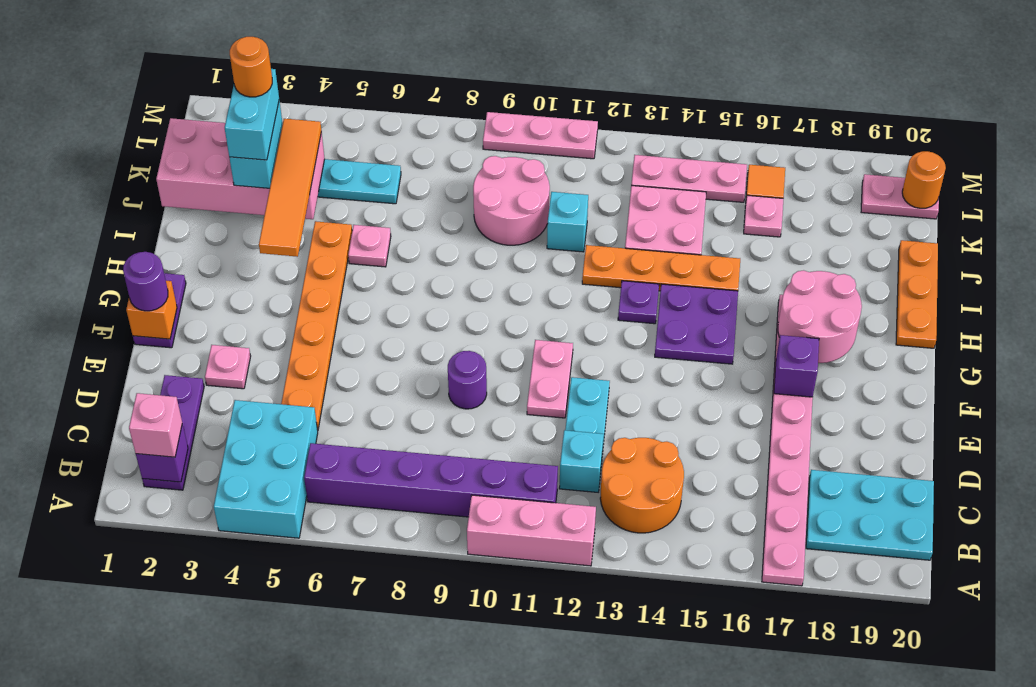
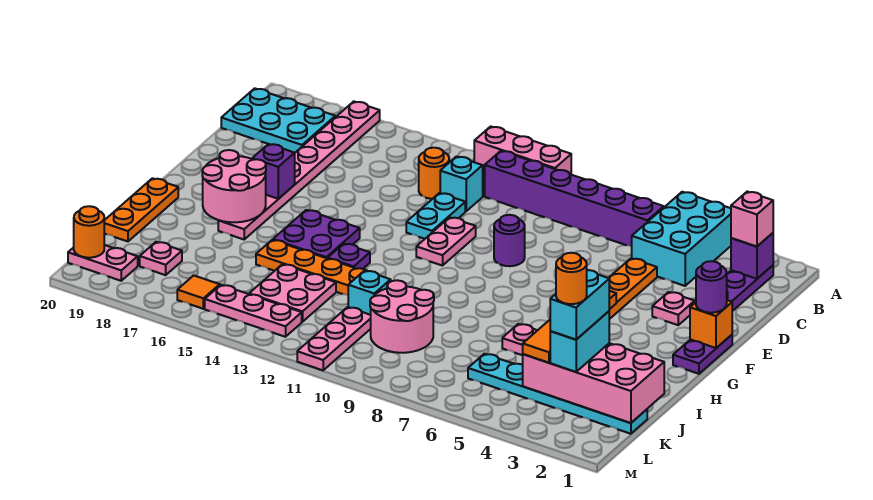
orange round brick B13:C14 level 1 -> orange round brick C13 level 1
pink plate K16 level 1 -> pink plate K18 level 1
pink plate M9:M11 level 1 -> pink plate K11:M11 level 1

